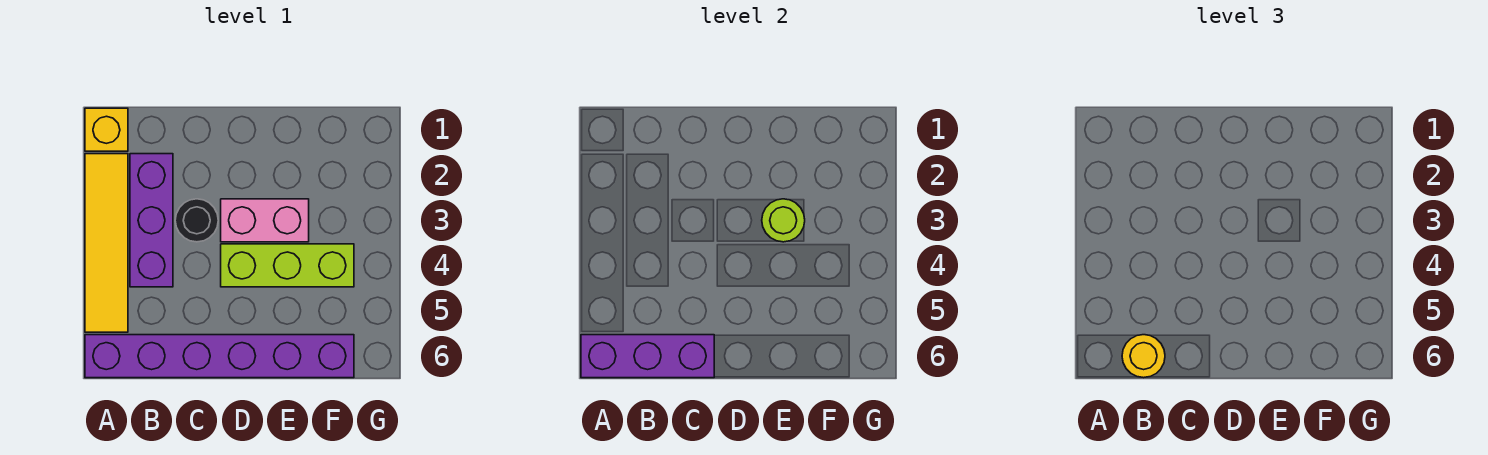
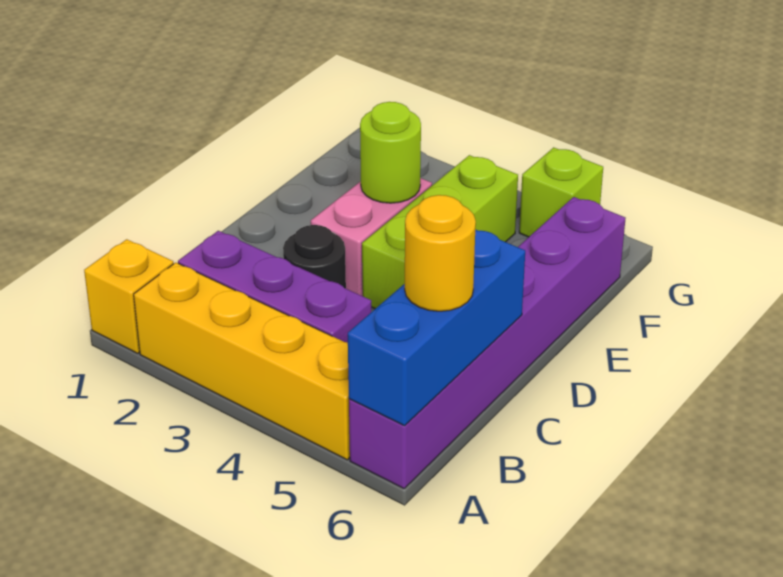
yellow tile A2:A5 level 1 -> yellow brick A2:A5 level 1
purple brick A6:C6 level 2 -> blue brick A6:C6 level 2
none -> lime brick G5 level 1

